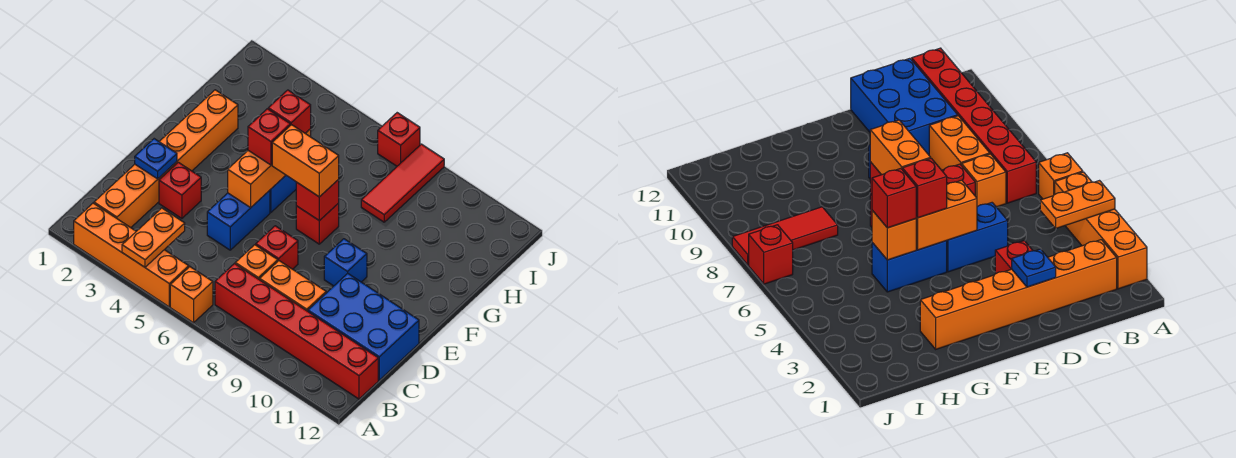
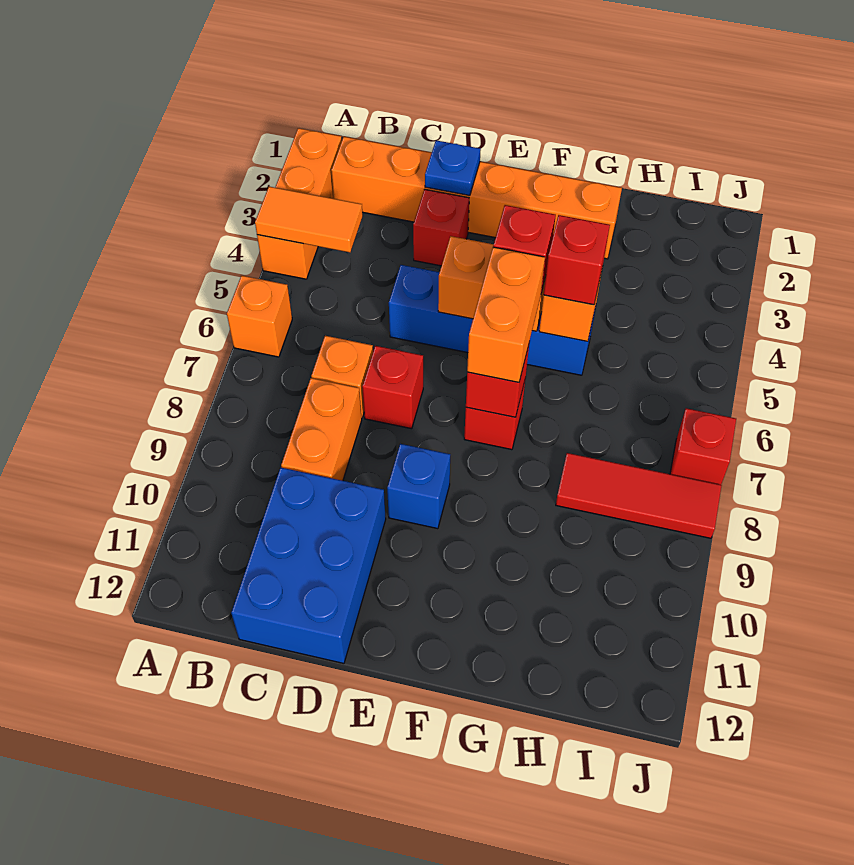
orange brick A2:A5 level 1 -> orange brick A2:A4 level 1
orange plate A4:B4 level 2 -> orange tile A4:B4 level 2
red brick B7:B12 level 1 -> none

